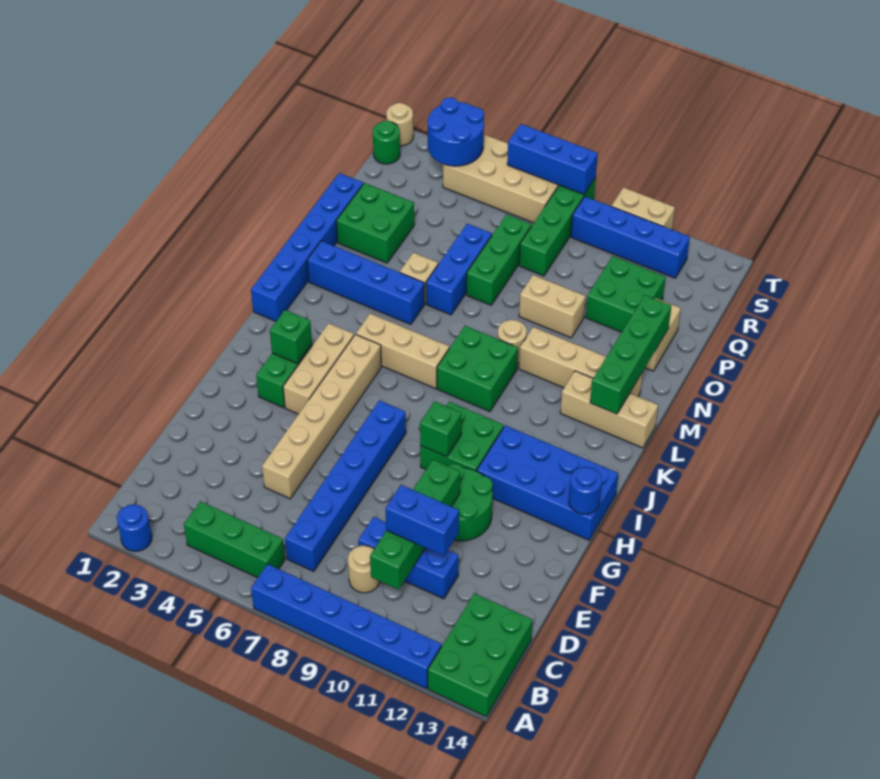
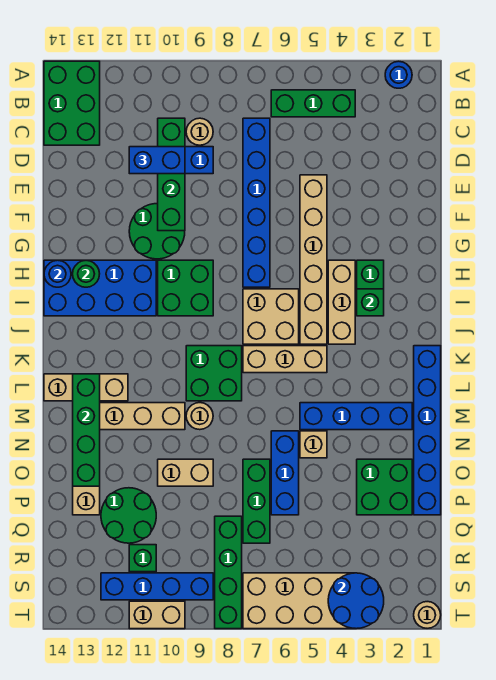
blue brick A7:A12 level 1 -> none
green brick H9 level 2 -> green brick R11 level 1
none -> tan brick I6:J7 level 1
green brick P11:Q12 level 1 -> green round brick P11:Q12 level 1
green round brick S1 level 1 -> green round brick H13 level 2
blue brick T6:T8 level 2 -> none

